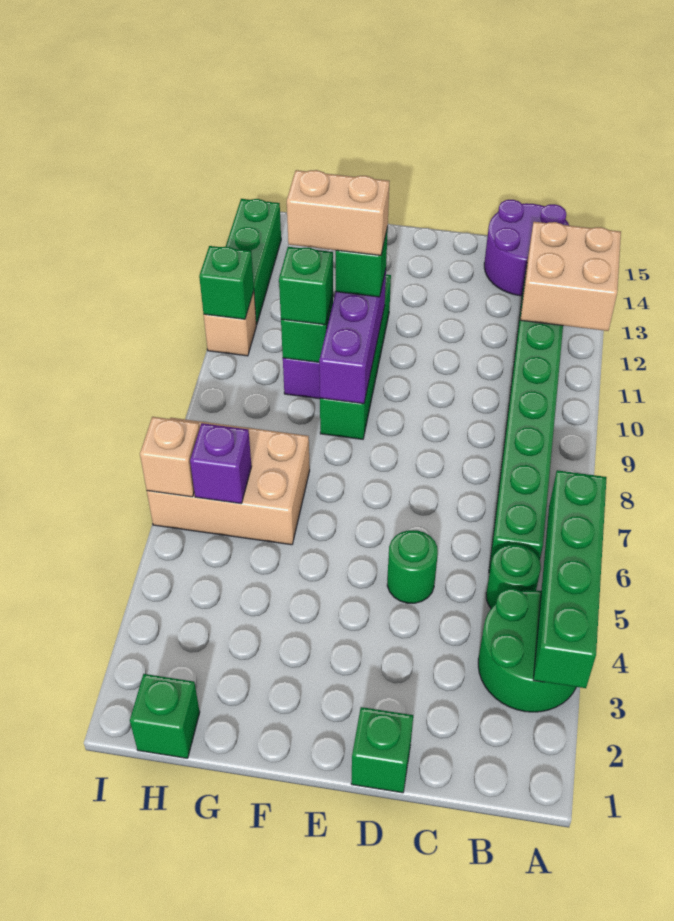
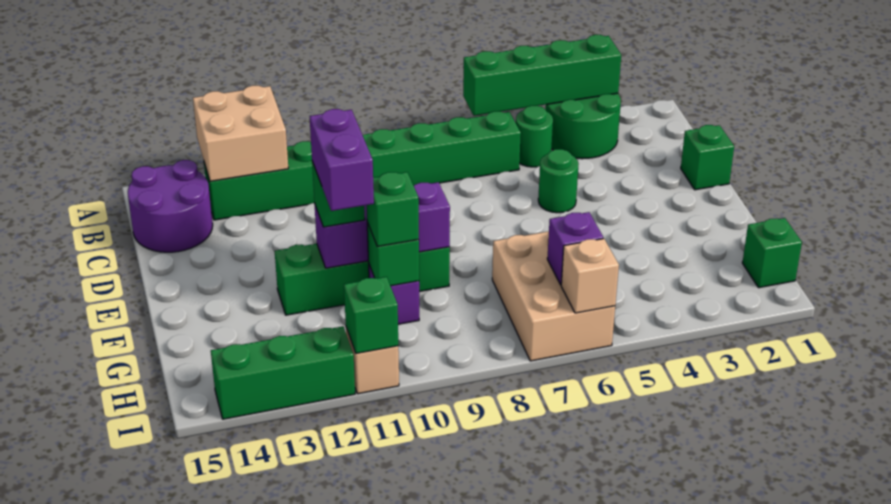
tan brick F11:G11 level 4 -> purple brick F11:G11 level 4

